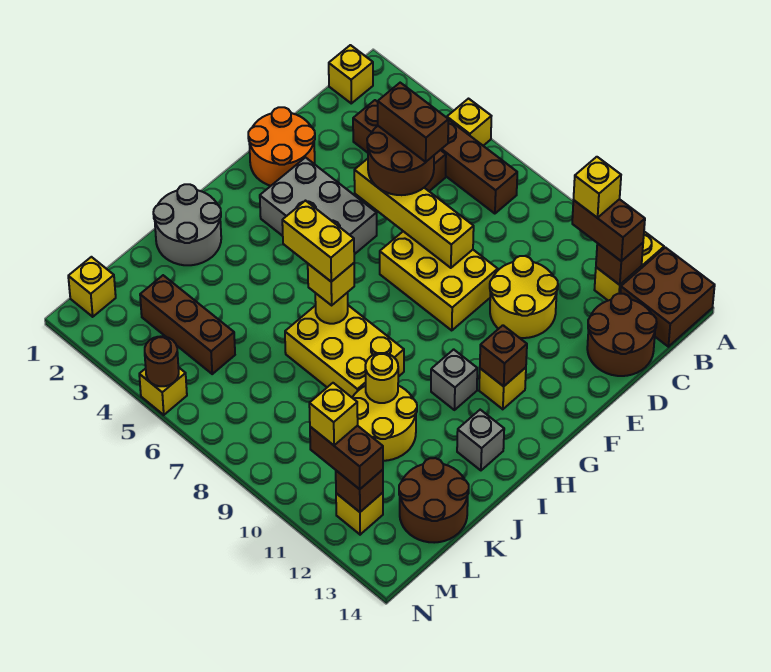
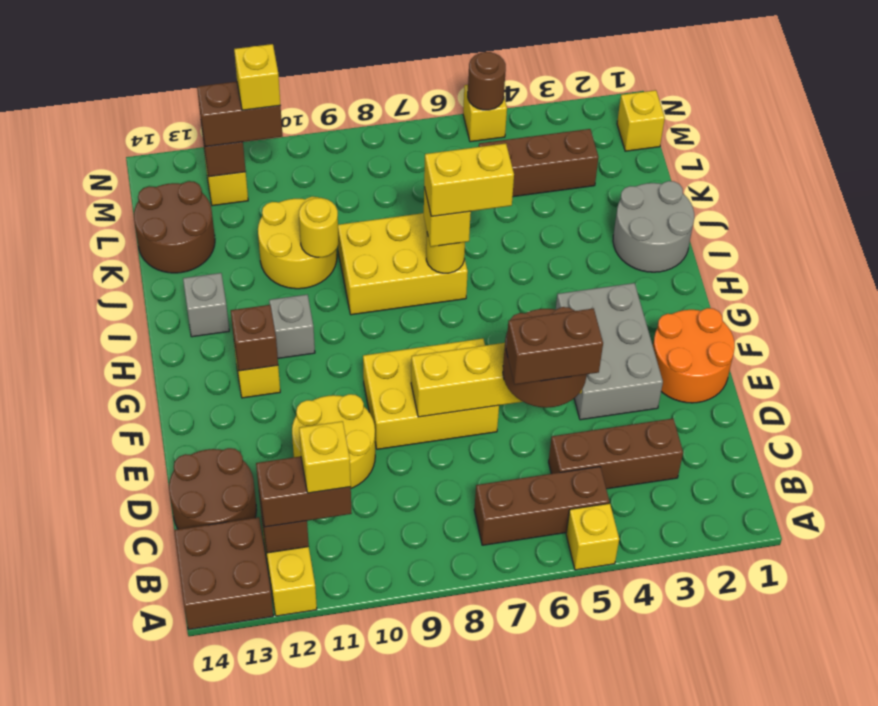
yellow brick B1 level 1 -> none
grey brick F3:G5 level 1 -> grey brick E3:G4 level 1

